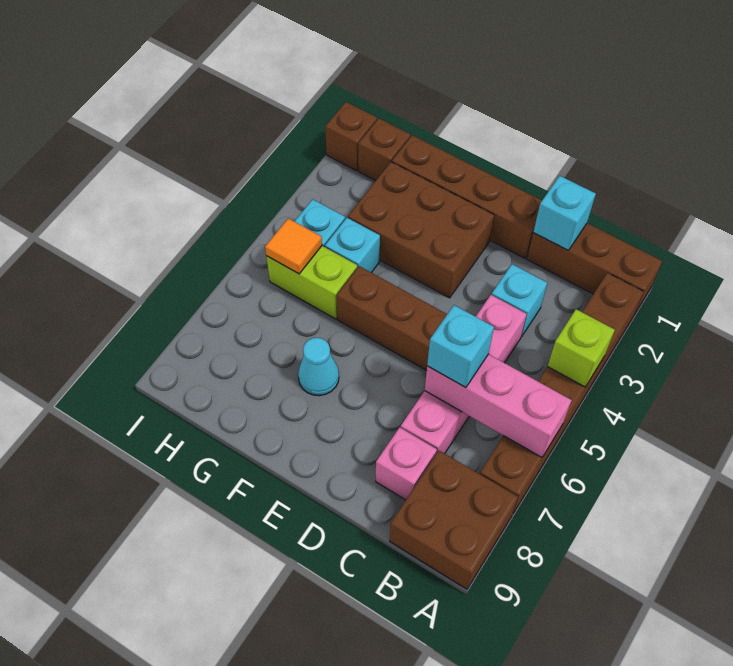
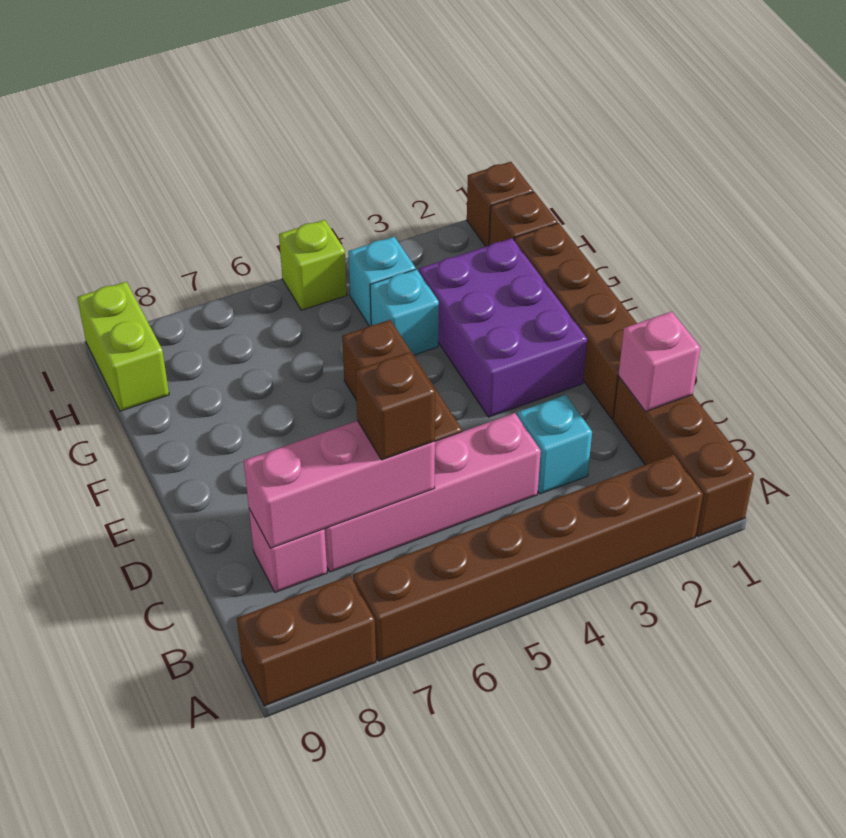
lime brick A4 level 2 -> lime brick I5 level 1
pink brick A6:C6 level 2 -> pink brick C6:C8 level 2
brown brick A8:B9 level 1 -> brown brick A8:A9 level 1
cyan brick C1 level 2 -> pink brick C1 level 2
cyan brick C6 level 3 -> brown brick C6 level 3
brown brick E2:G3 level 1 -> purple brick E2:G3 level 1
cyan cone F7 level 1 -> none
lime brick G5:H5 level 1 -> lime brick H9:I9 level 1
orange tile H5 level 2 -> none

